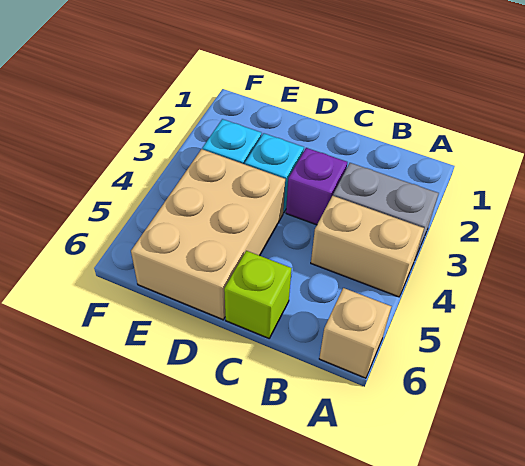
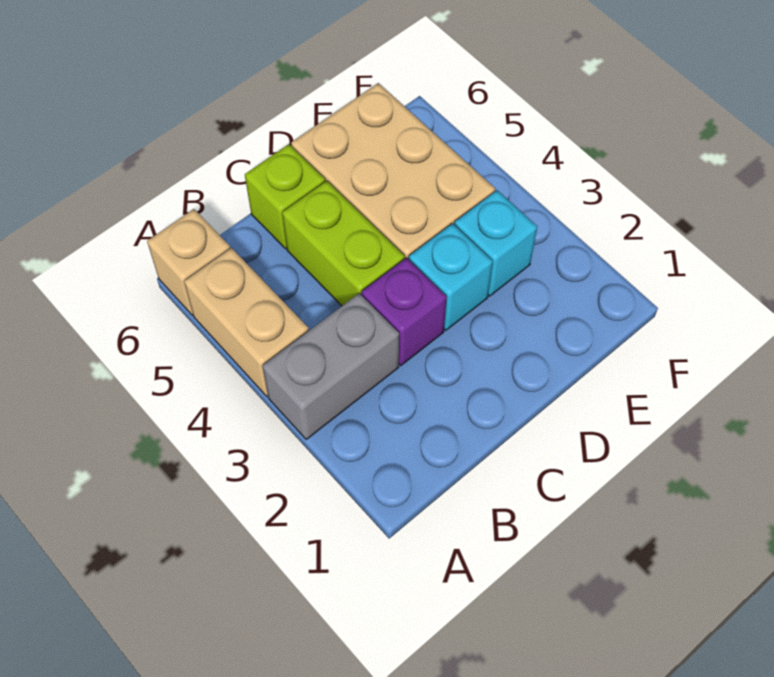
tan brick A4:B4 level 1 -> tan brick A4:A5 level 1
none -> lime brick C4:C5 level 1

